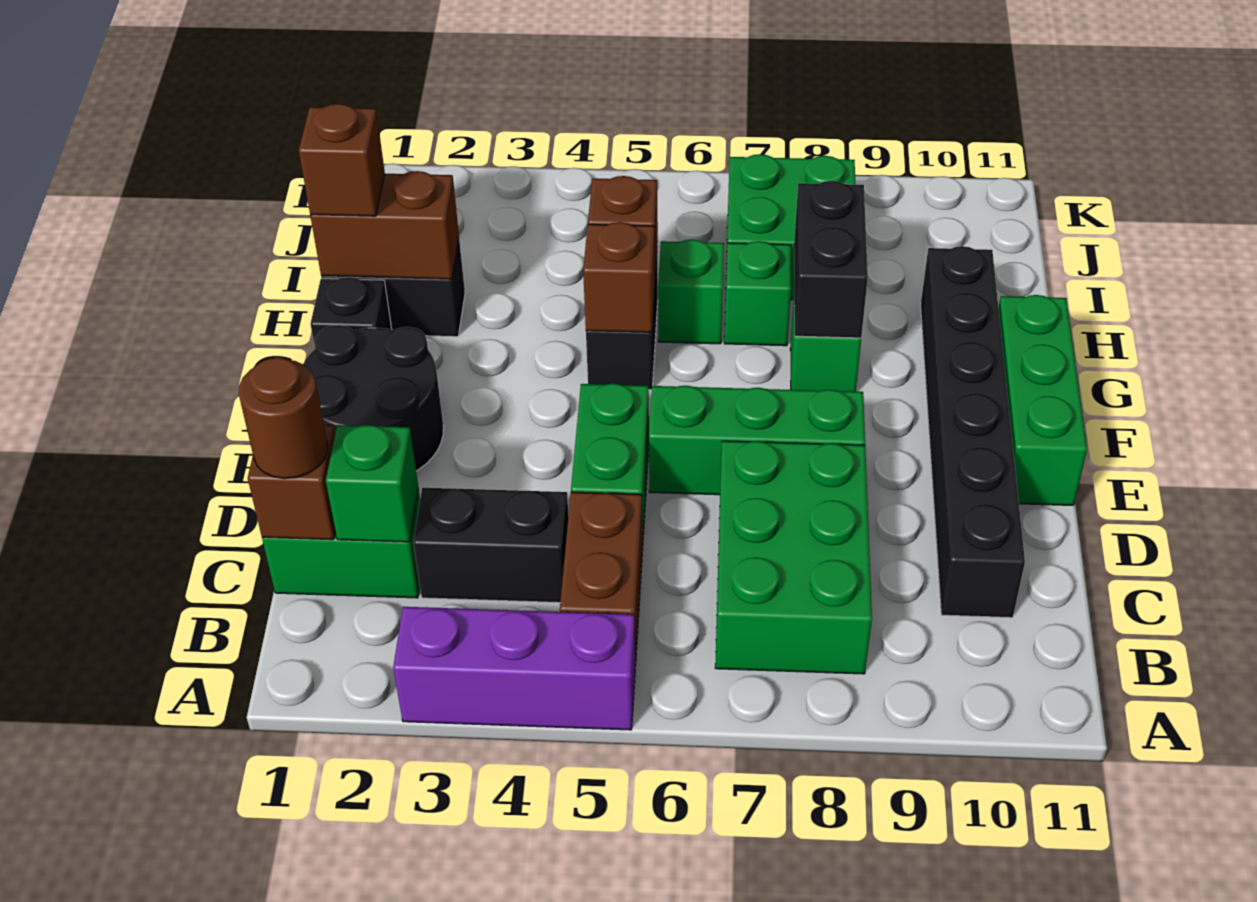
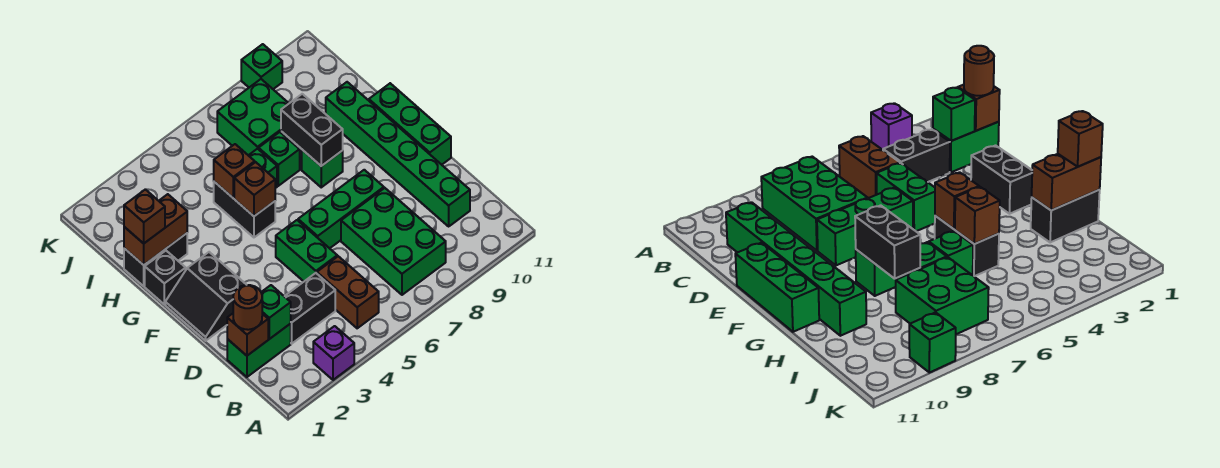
purple brick A3:A5 level 1 -> purple brick A3 level 1
black brick C10:H10 level 1 -> green brick C10:H10 level 1
black round brick E1:F2 level 1 -> black slope E1:F2 level 1 top 2
none -> green brick K9 level 1

